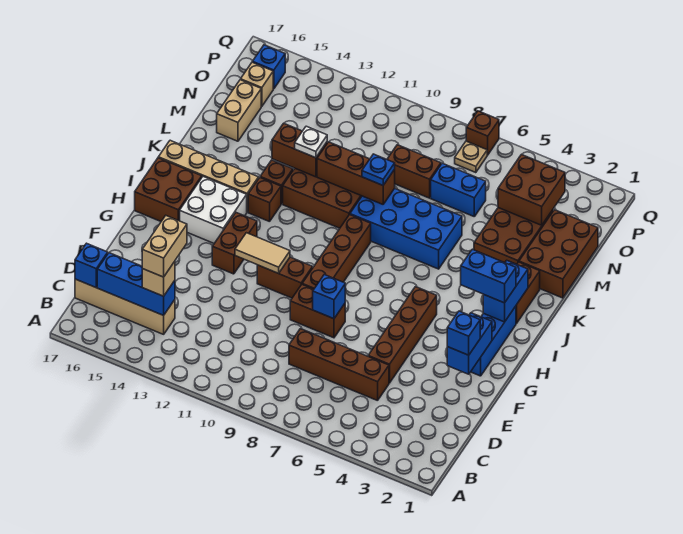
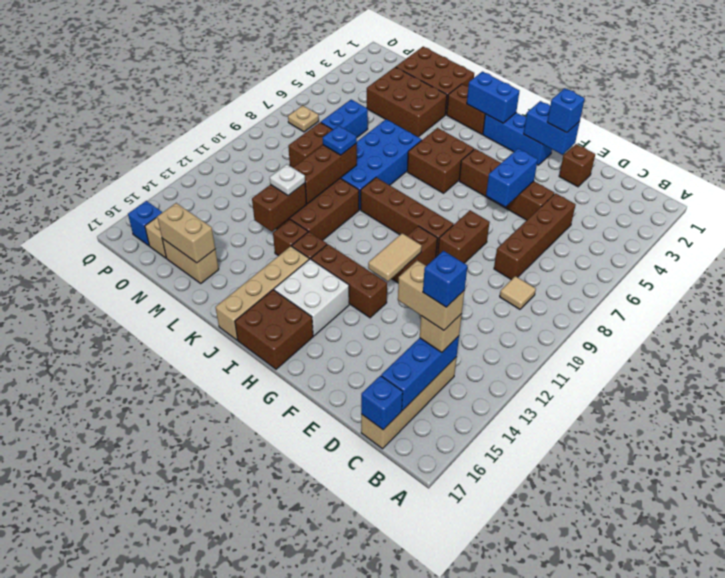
none -> tan tile C9 level 1
blue brick F8 level 2 -> blue brick C14 level 5
brown brick G13:H13 level 1 -> brown brick G13:I13 level 1
blue brick I2:I3 level 3 -> blue brick F5:F6 level 2
none -> tan brick M16:N16 level 2
brown brick N3:O4 level 2 -> brown brick I5:J6 level 1
brown brick Q7 level 1 -> brown brick E2 level 1

